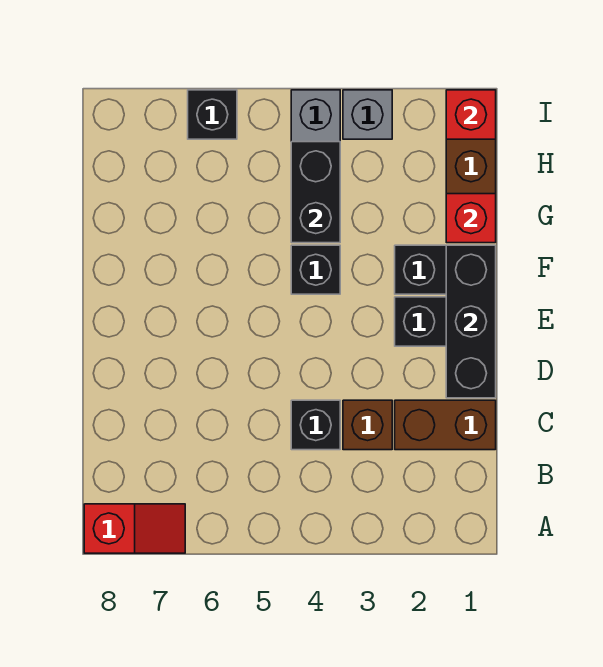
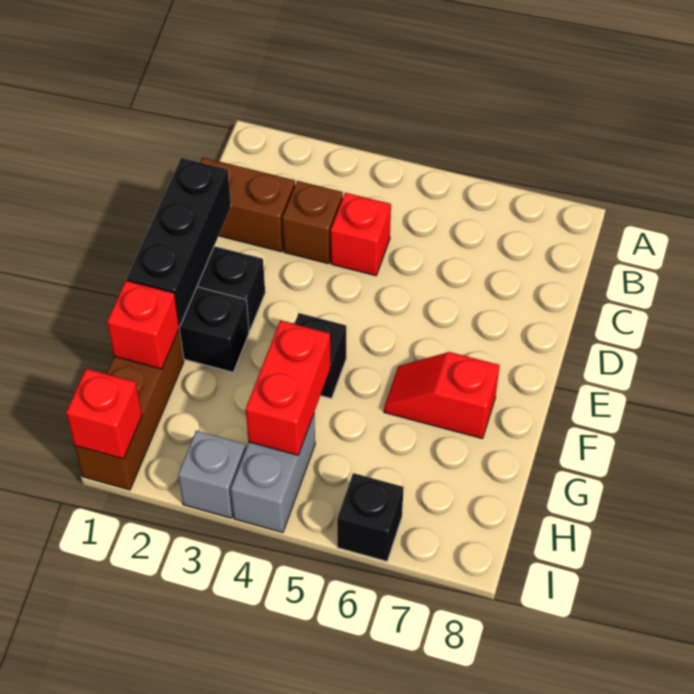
red slope A7:A8 level 1 top 8 -> red slope F6:F7 level 1 top 7
black brick C4 level 1 -> red brick C4 level 1
black brick G4:H4 level 2 -> red brick G4:H4 level 2

